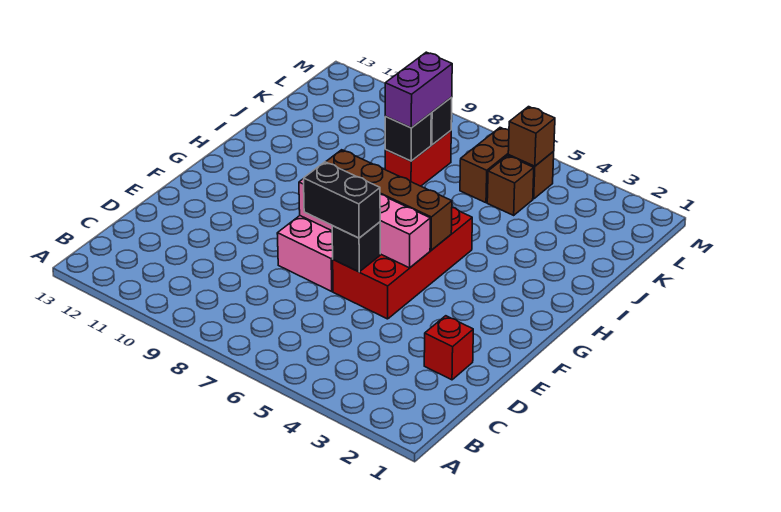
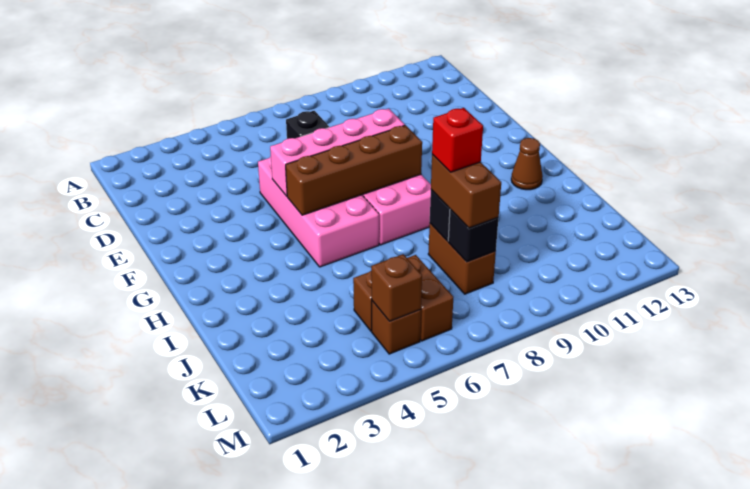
red brick D2 level 1 -> red brick J8 level 4
red brick E5:H6 level 1 -> pink brick E5:H6 level 1
black brick E6:E7 level 3 -> none
none -> brown cone H12 level 1
red brick J8:K8 level 1 -> brown brick J8:K8 level 1
purple brick J8:K8 level 3 -> brown brick J8:K8 level 3

